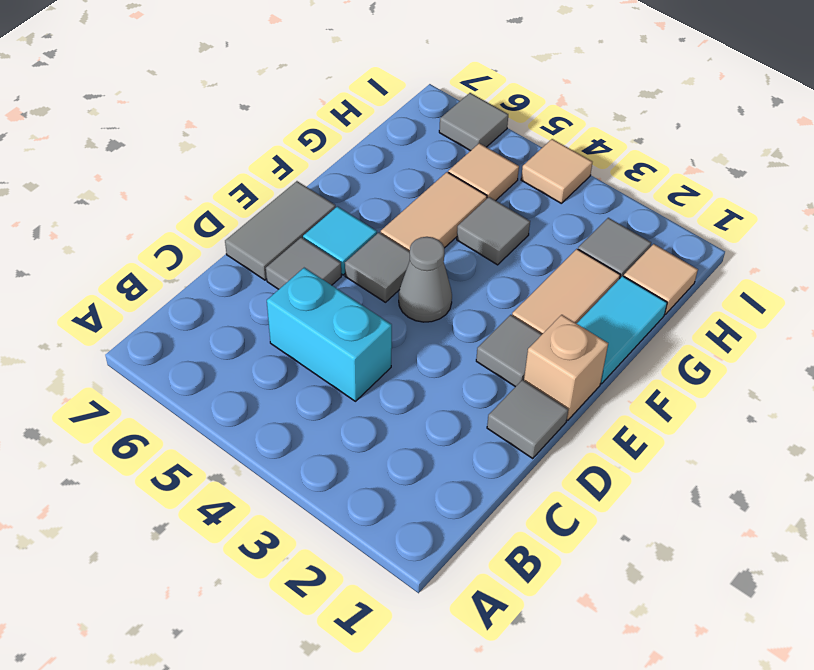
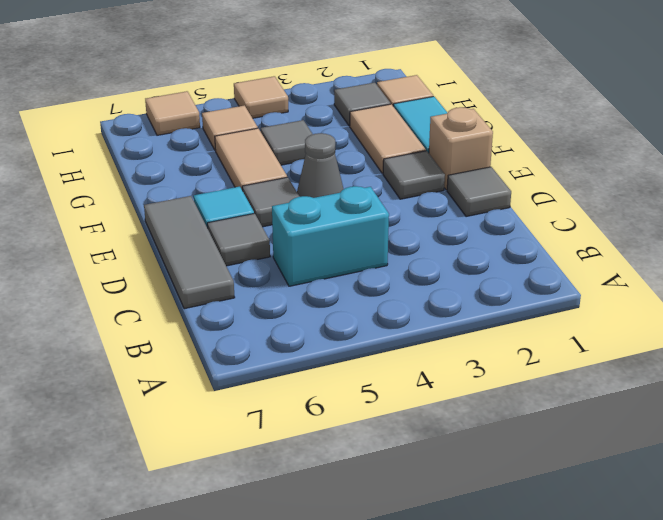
grey tile D7:E7 level 1 -> grey tile C7:E7 level 1
grey tile I6 level 1 -> tan tile I6 level 1

